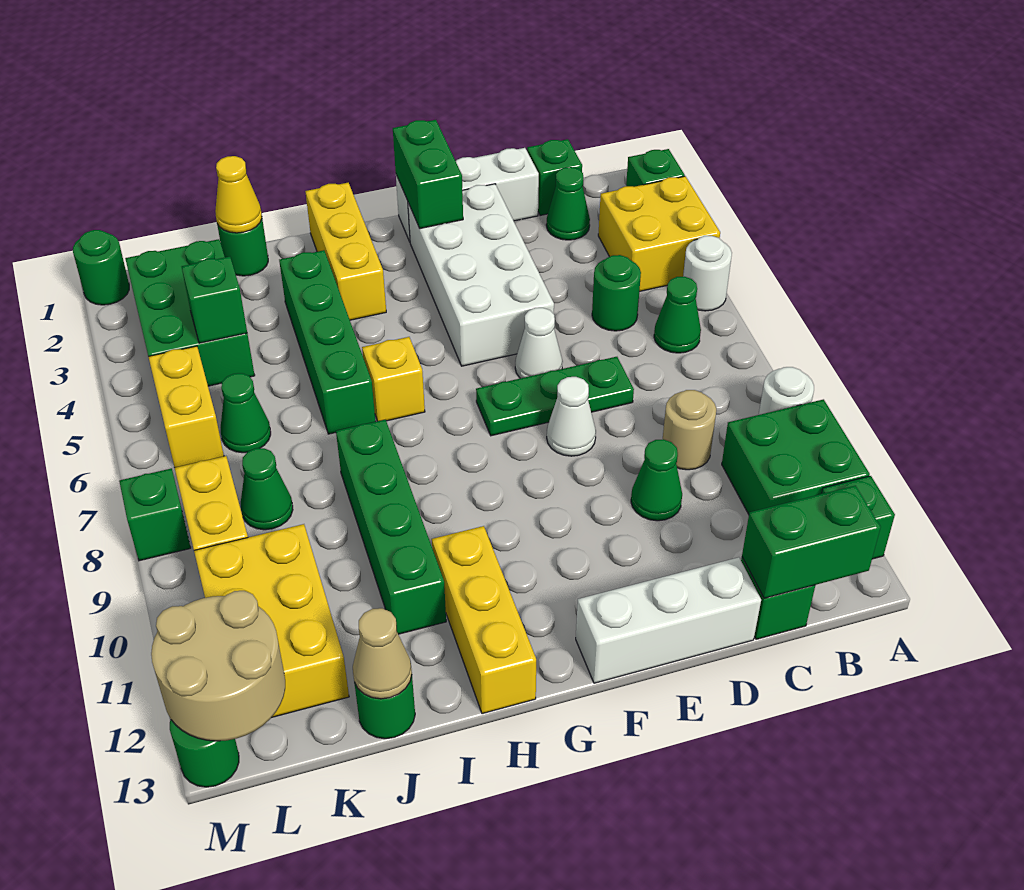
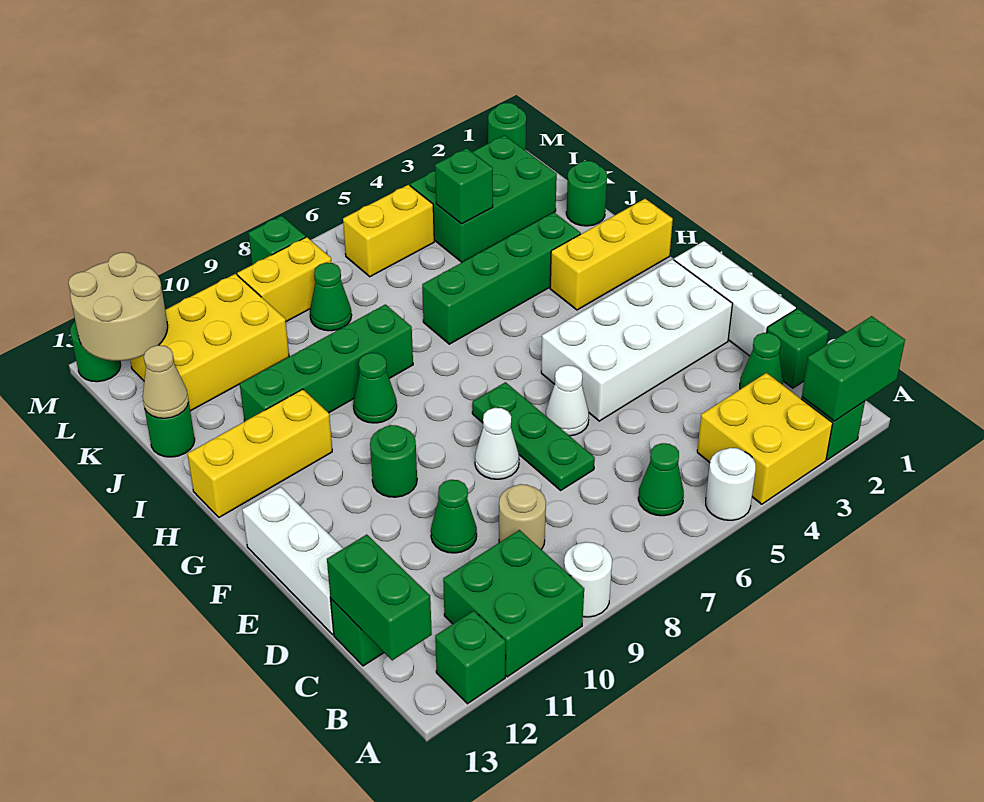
green round brick C5 level 1 -> green round brick F10 level 1
green brick F1:F2 level 2 -> green brick A1:A2 level 2
yellow brick H6 level 1 -> none
yellow cone J1 level 2 -> none
green cone K6 level 1 -> green cone H9 level 1

